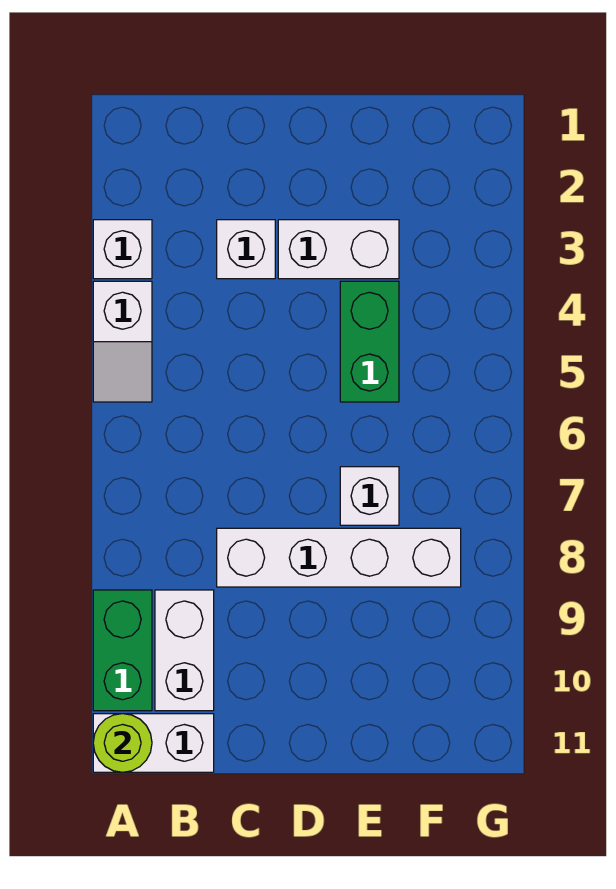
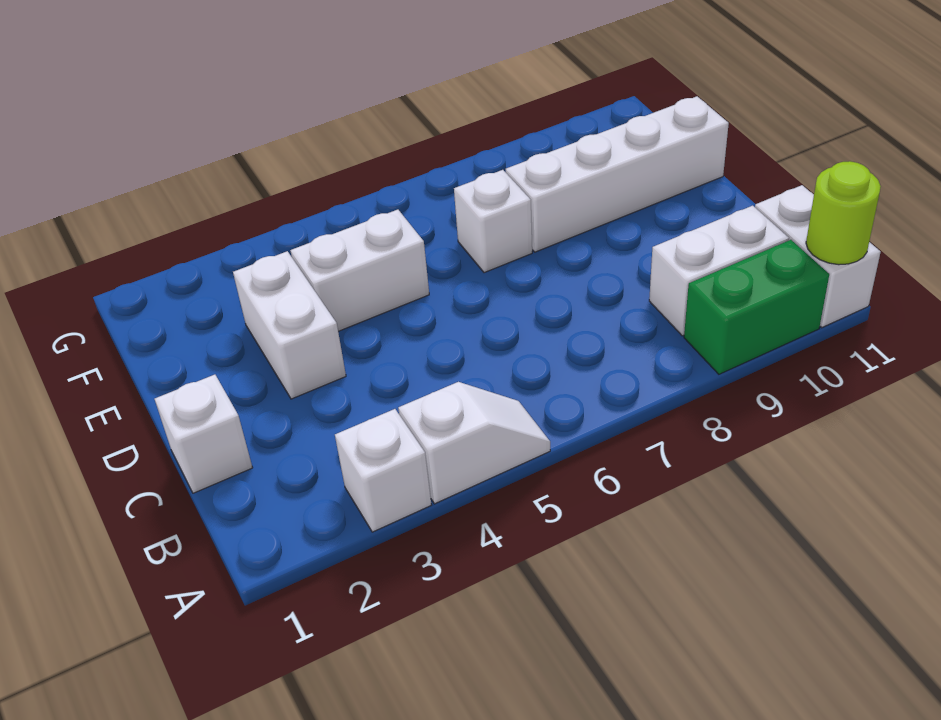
white brick C3 level 1 -> white brick C1 level 1
white brick C8:F8 level 1 -> white brick E8:E11 level 1
green brick E4:E5 level 1 -> white brick E4:E5 level 1

